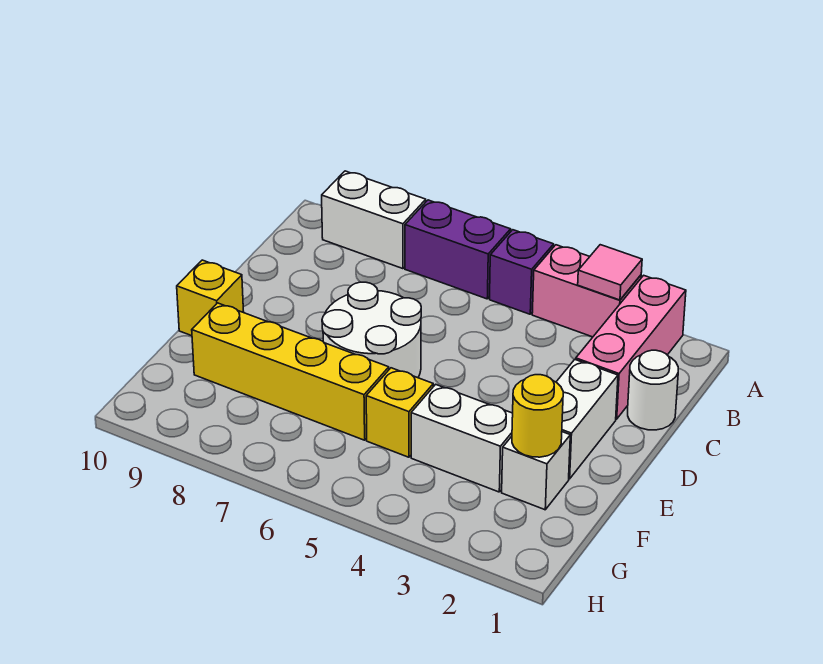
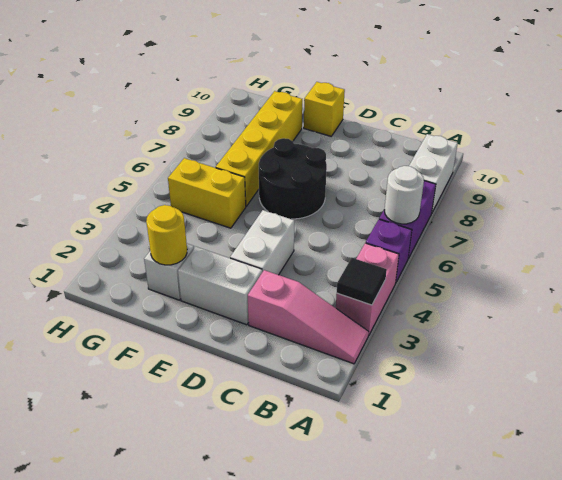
pink brick A2:C2 level 1 -> pink slope A2:C2 level 1 top C
pink tile A3 level 2 -> black tile A3 level 2
white round brick C1 level 1 -> white round brick A6 level 2
white round brick D6:E7 level 1 -> black round brick D6:E7 level 1
white brick F3:F4 level 1 -> white brick D3:D4 level 1
yellow brick F5 level 1 -> yellow brick F5:G5 level 1

